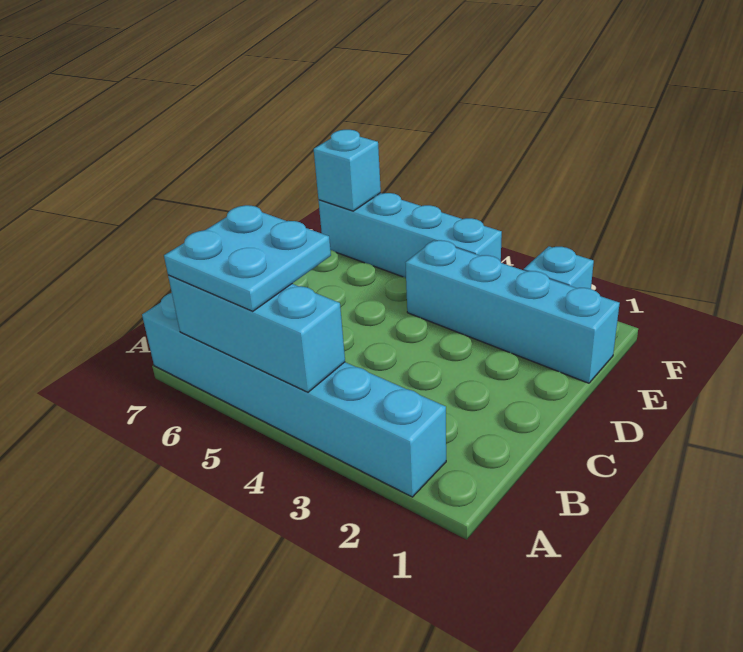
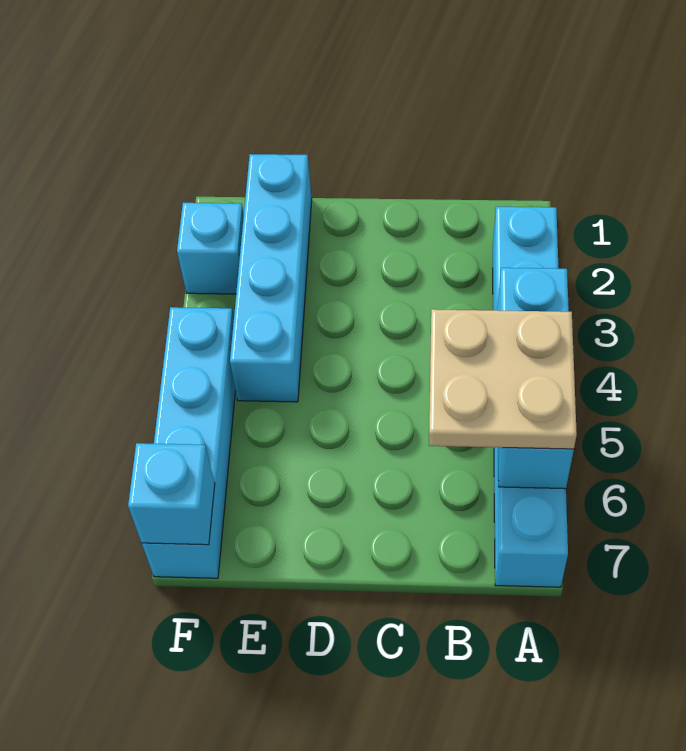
cyan plate A5:B6 level 3 -> tan plate A5:B6 level 3

